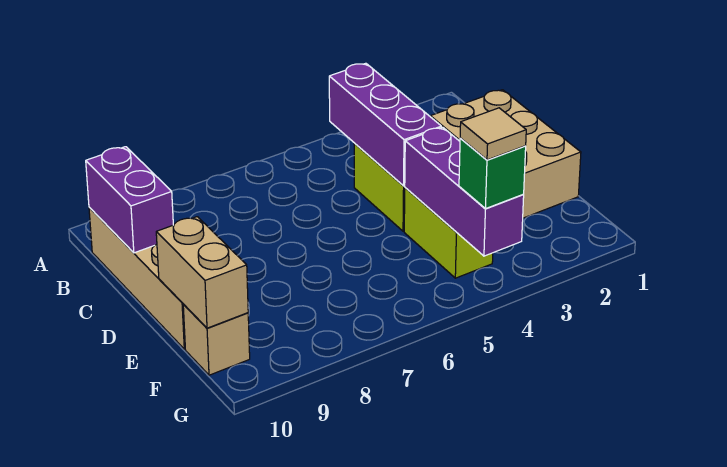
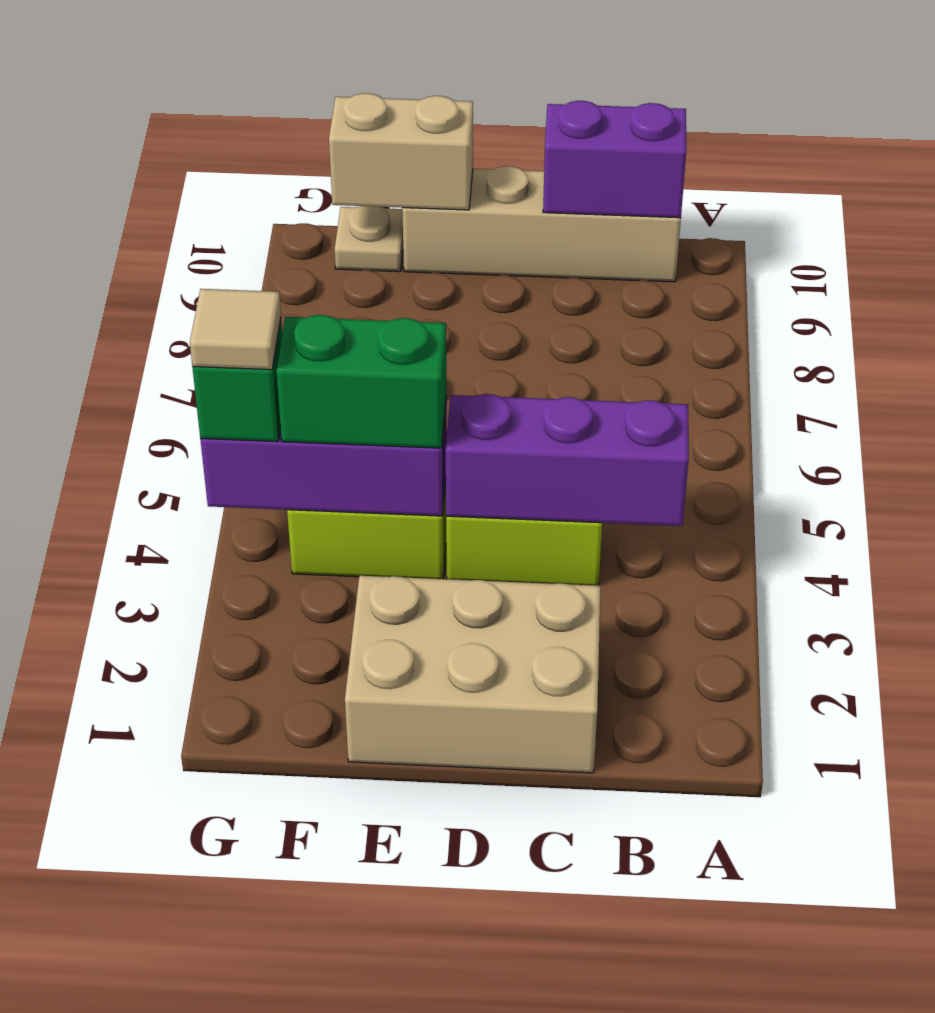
none -> green brick E4:F4 level 3
tan brick F10 level 1 -> tan plate F10 level 1

